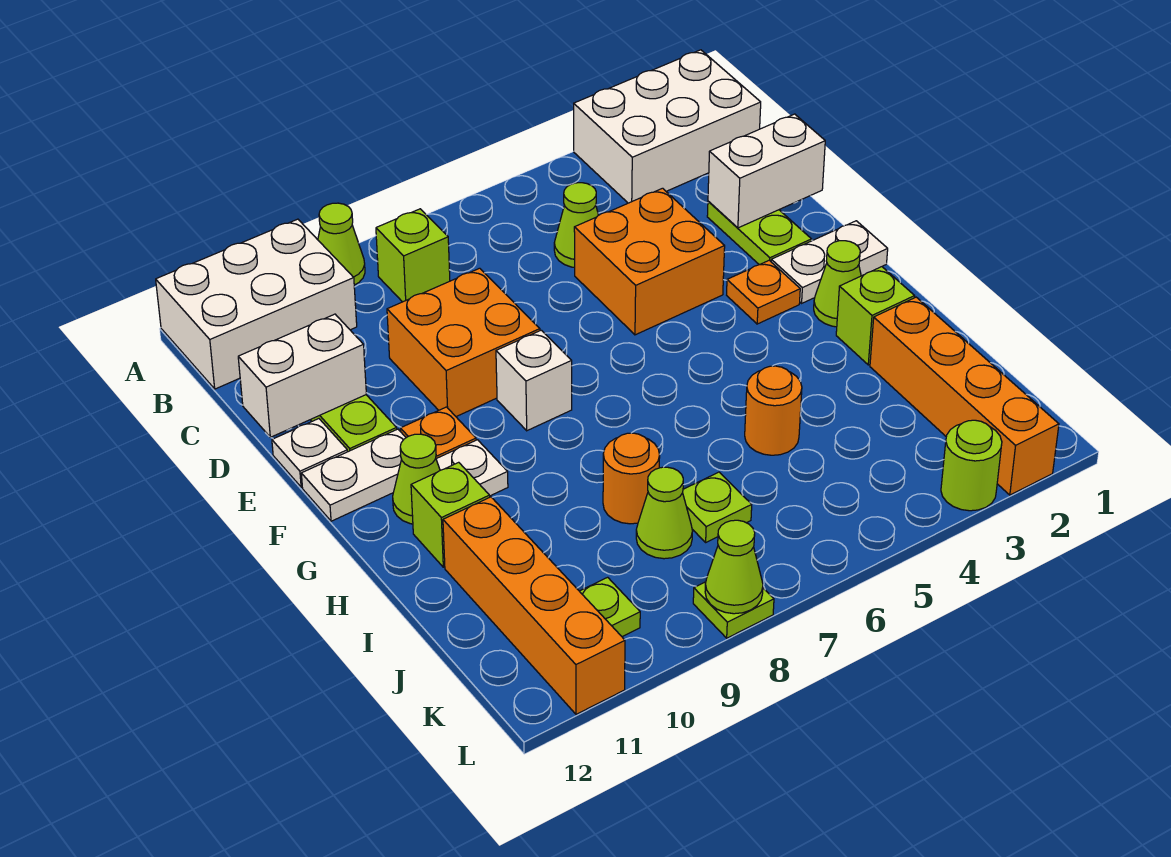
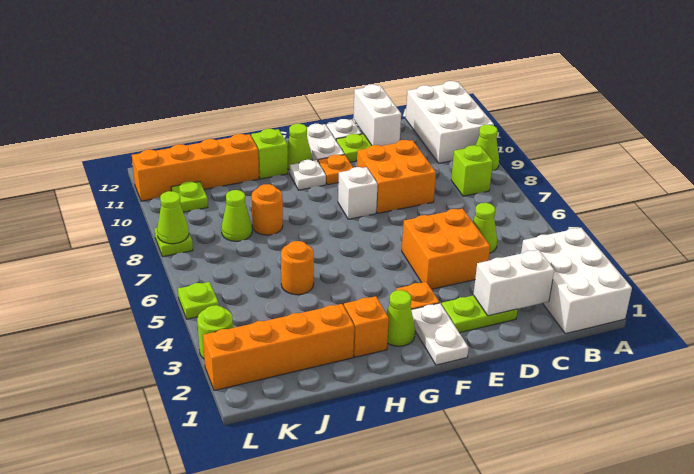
white brick D1:D2 level 2 -> white brick C2:D2 level 2
lime brick H2 level 1 -> orange brick H2 level 1
lime plate J7 level 1 -> lime plate L5 level 1

